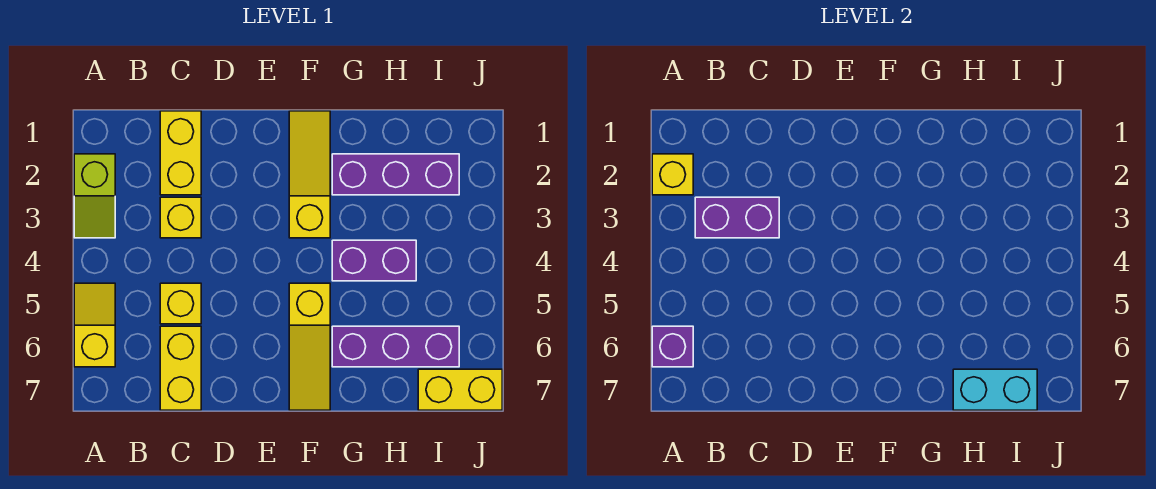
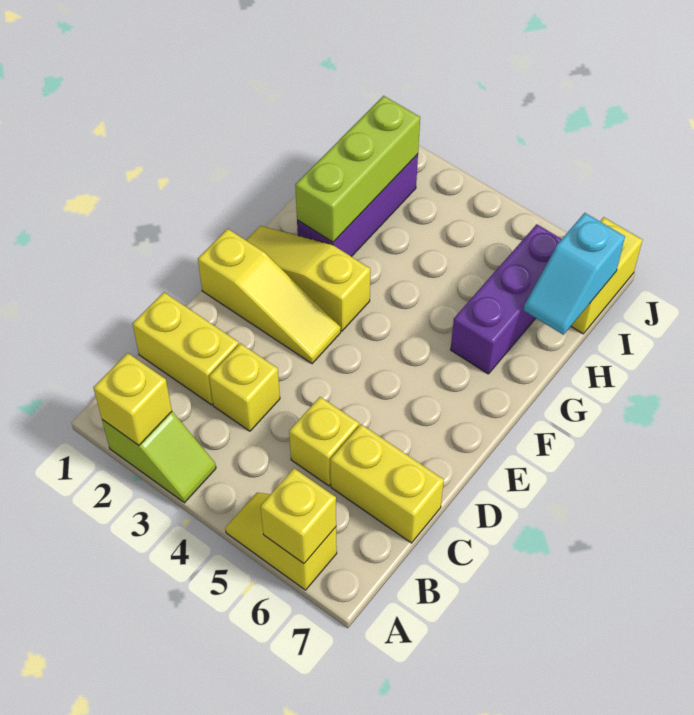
purple brick A6 level 2 -> yellow brick A6 level 2
purple brick B3:C3 level 2 -> none
yellow slope F5:F7 level 1 top 5 -> yellow slope E1:E3 level 1 top 1
none -> lime brick G2:I2 level 2
purple brick G4:H4 level 1 -> none
cyan brick H7:I7 level 2 -> cyan slope H7:I7 level 2 top I

